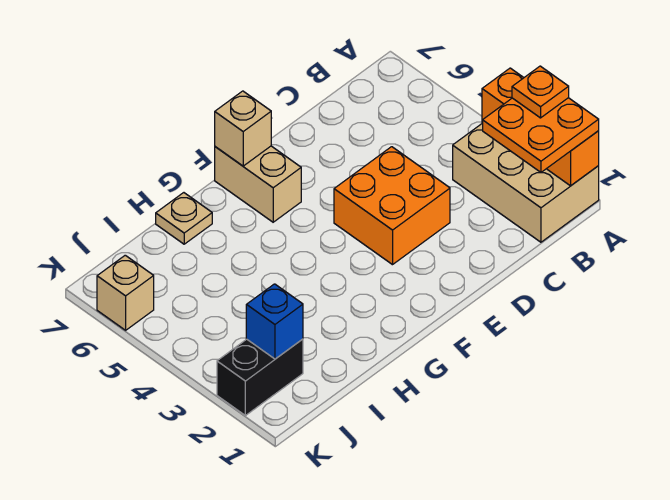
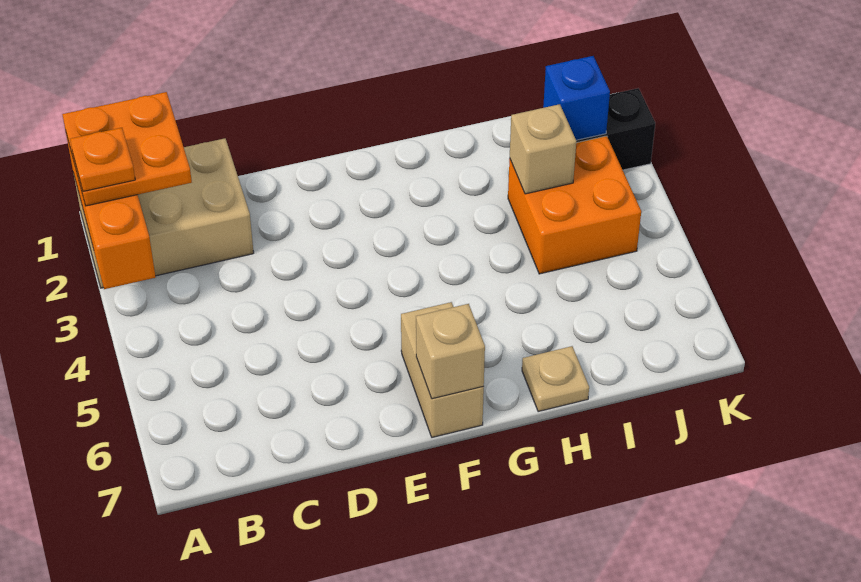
tan brick A1:B3 level 1 -> tan brick A1:C2 level 1
orange brick D3:E4 level 1 -> orange brick I3:J4 level 1
tan brick K6 level 1 -> tan brick I3 level 2

